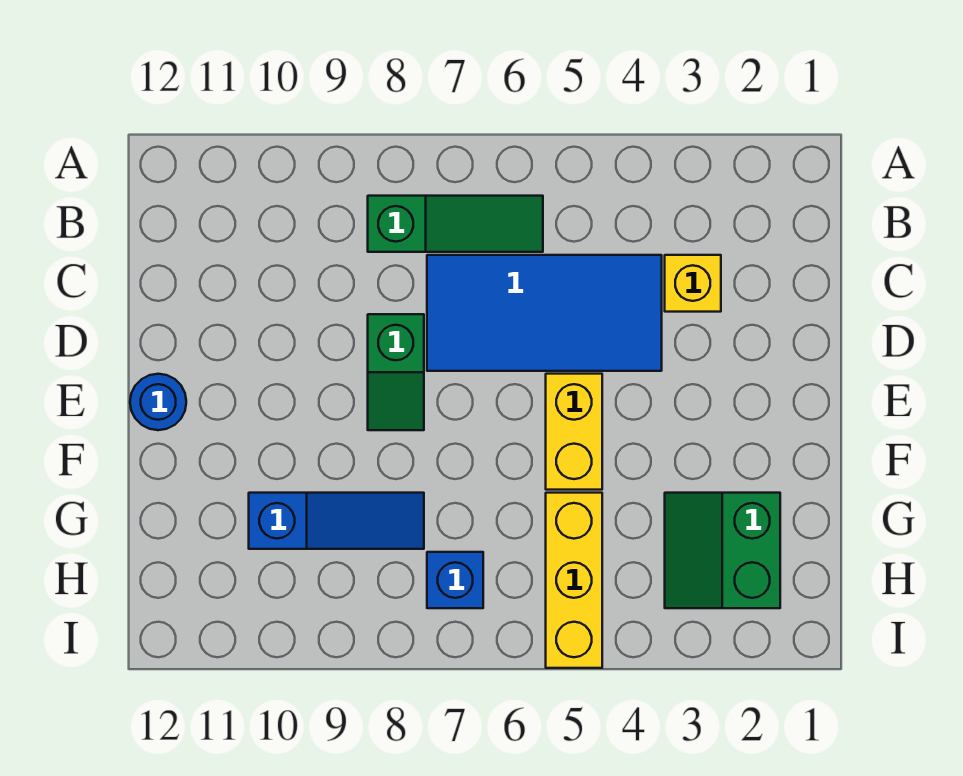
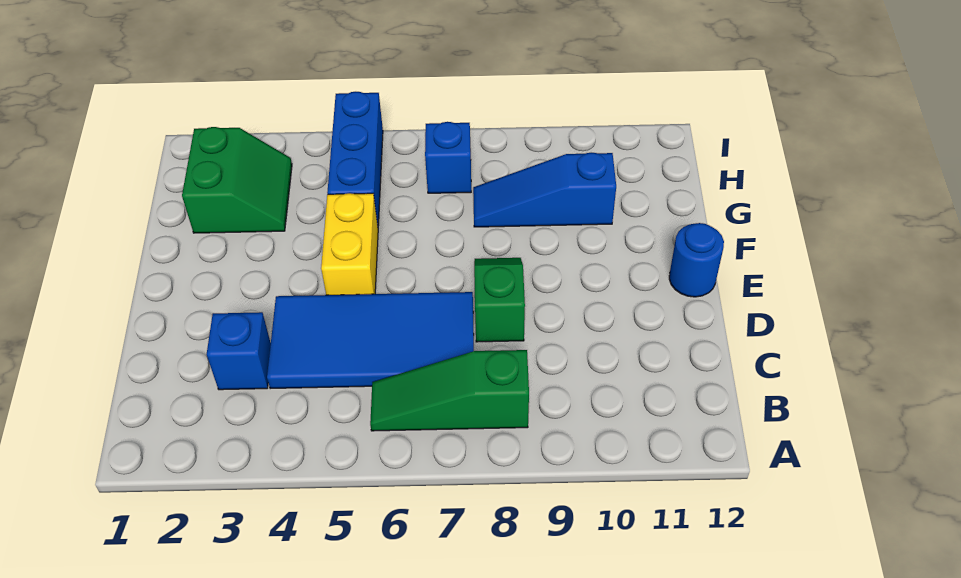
yellow brick C3 level 1 -> blue brick C3 level 1
yellow brick G5:I5 level 1 -> blue brick G5:I5 level 1

